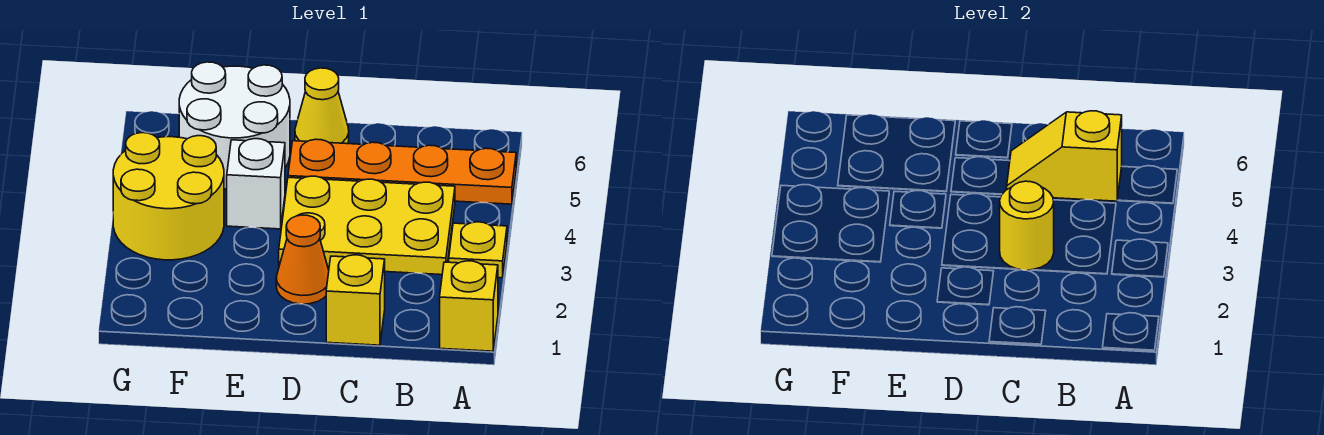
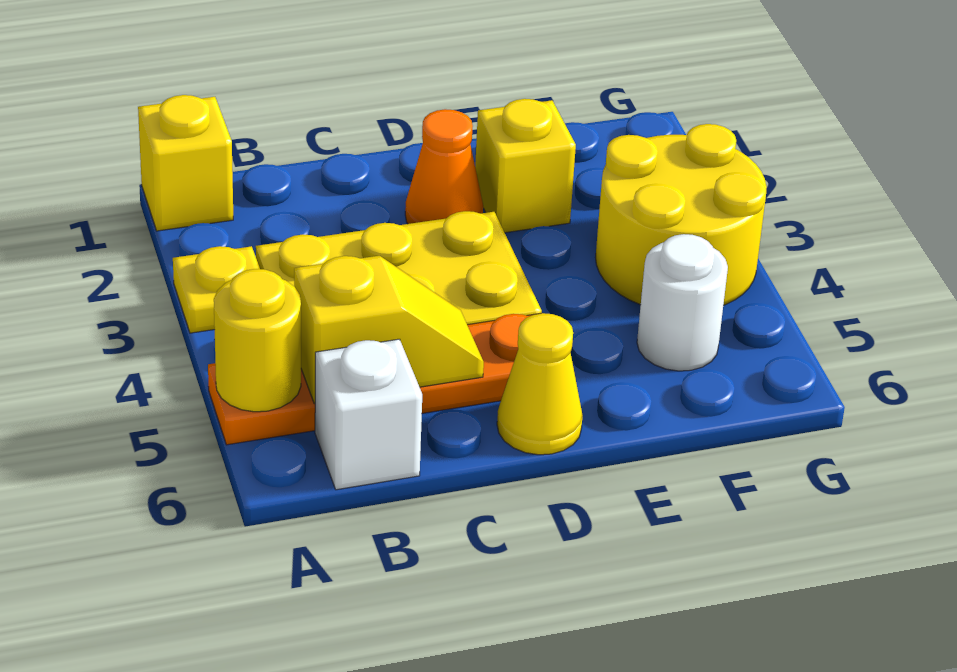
yellow brick C1 level 1 -> yellow brick E2 level 1
yellow round brick C3 level 2 -> yellow round brick A5 level 2
white brick E4 level 1 -> white brick B6 level 1
white round brick E5:F6 level 1 -> white round brick F5 level 1

